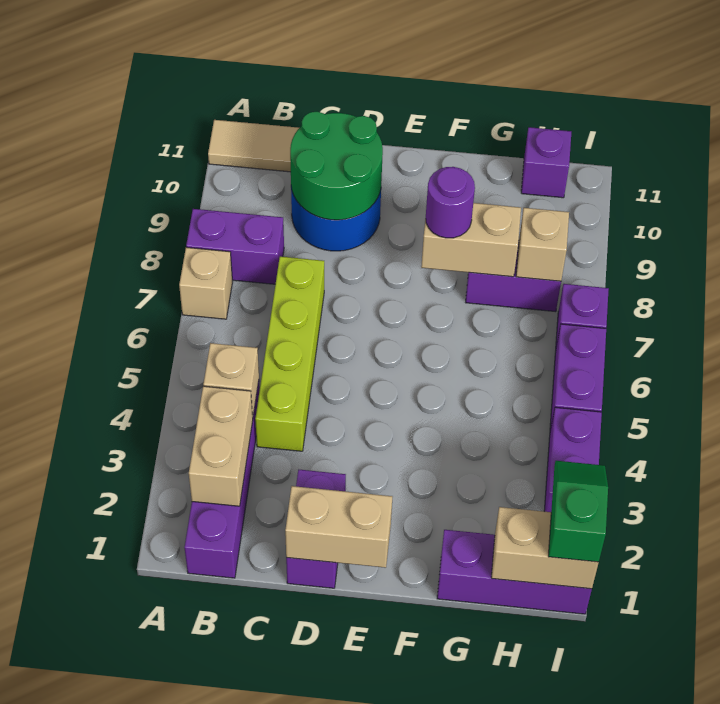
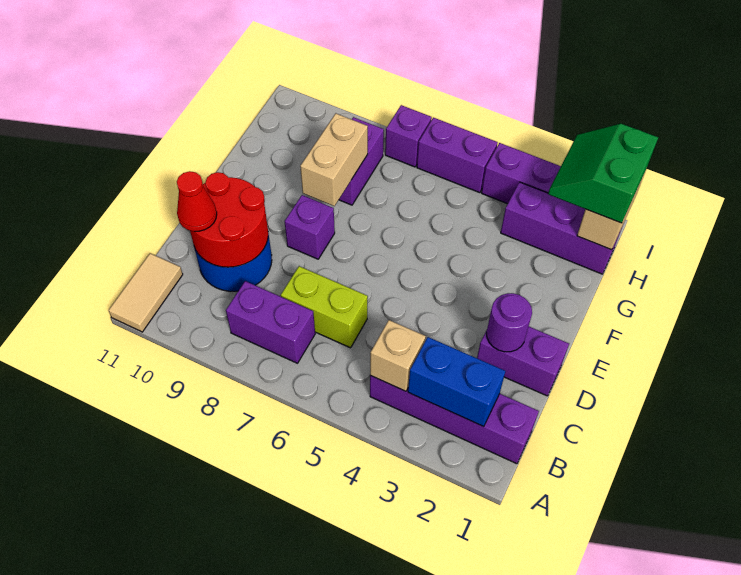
tan brick A7 level 1 -> none
purple brick A8:B8 level 1 -> purple brick B7:B8 level 1
tan brick B2:B3 level 2 -> blue brick B2:B3 level 2
lime brick C4:C7 level 1 -> lime brick C6:C7 level 1
green round brick C9:D10 level 2 -> red round brick C9:D10 level 2
none -> red cone C10 level 3
tan brick D1:E1 level 2 -> none
purple round brick F8 level 3 -> purple round brick D2 level 2
purple brick G1:I1 level 1 -> purple brick H1:H3 level 1
tan brick H8 level 2 -> none
purple brick H11 level 1 -> purple brick E8 level 1
green slope I1:I2 level 3 top 1 -> green slope H1:I2 level 3 top 1

